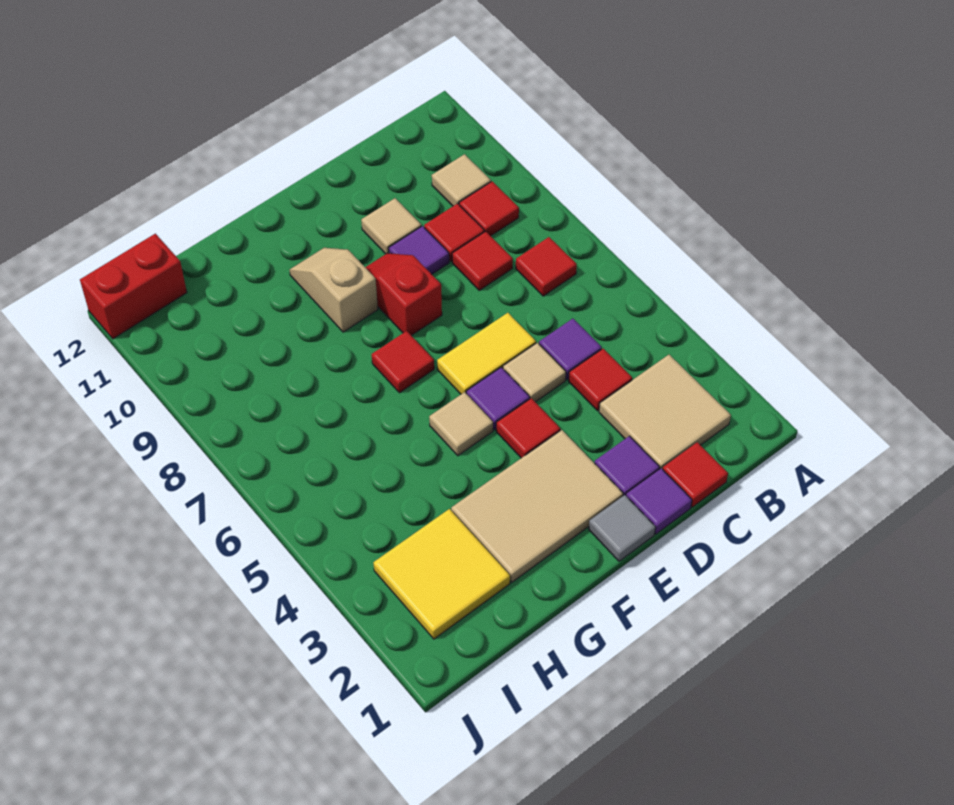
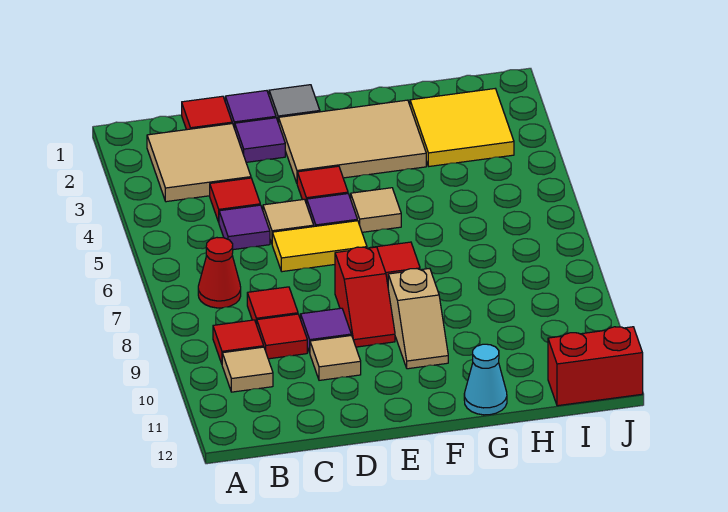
red tile B7 level 1 -> red cone B7 level 1
none -> cyan cone G12 level 1

